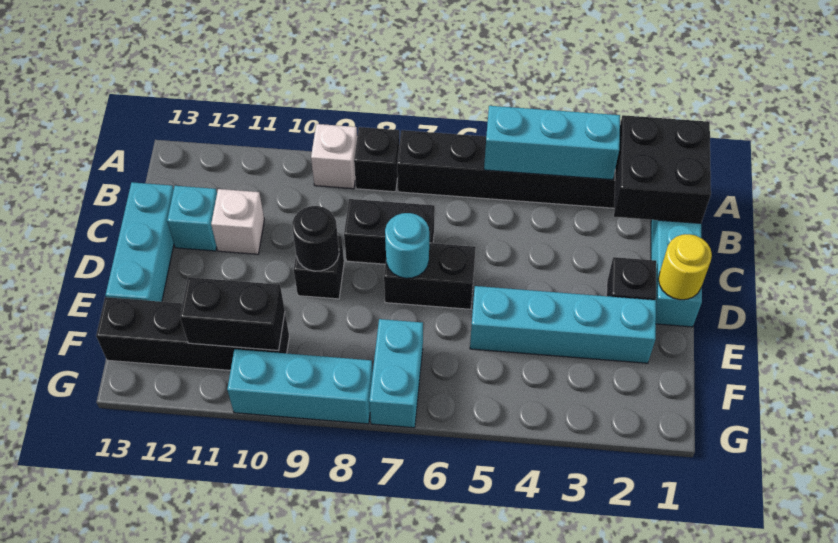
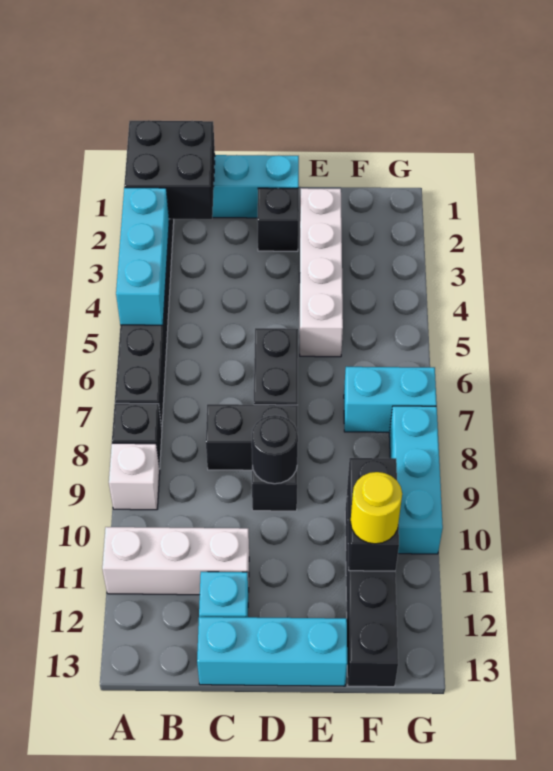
black brick C7:C8 level 1 -> black brick C8:D8 level 1
white brick C11 level 1 -> white brick A11:C11 level 1
yellow round brick D1 level 2 -> yellow round brick F11 level 3
cyan round brick D7 level 2 -> none
cyan brick E2:E5 level 1 -> white brick E2:E5 level 1

